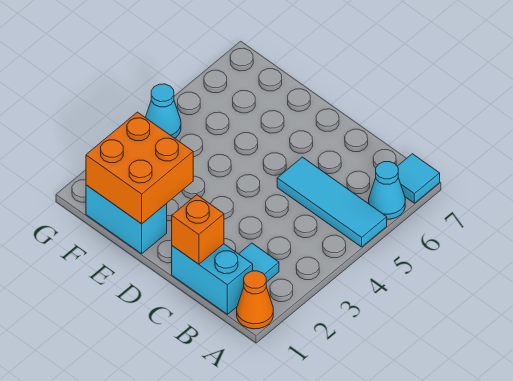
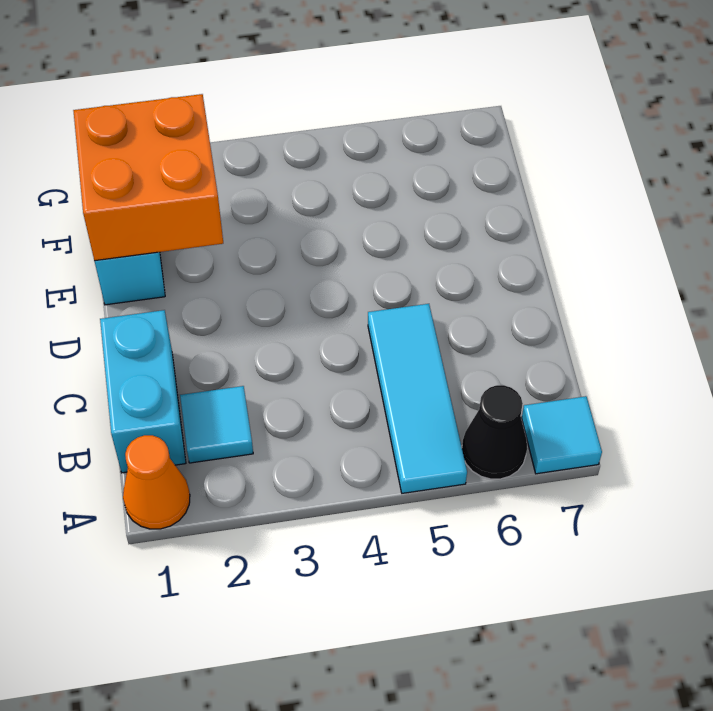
cyan cone A6 level 1 -> black cone A6 level 1
orange brick C1 level 2 -> none
cyan cone G4 level 1 -> none

